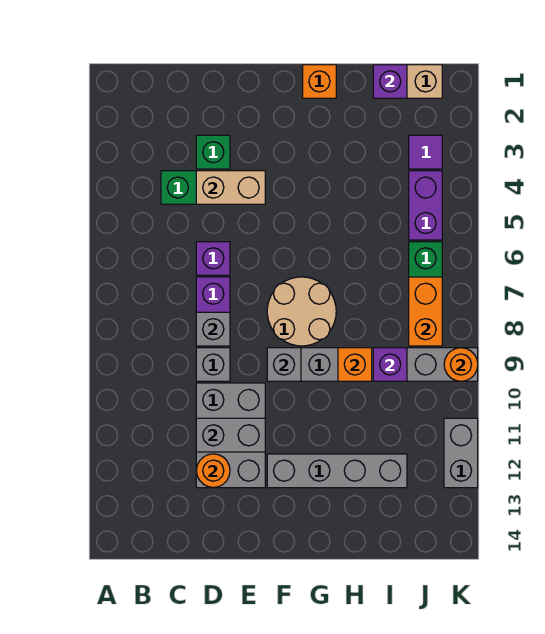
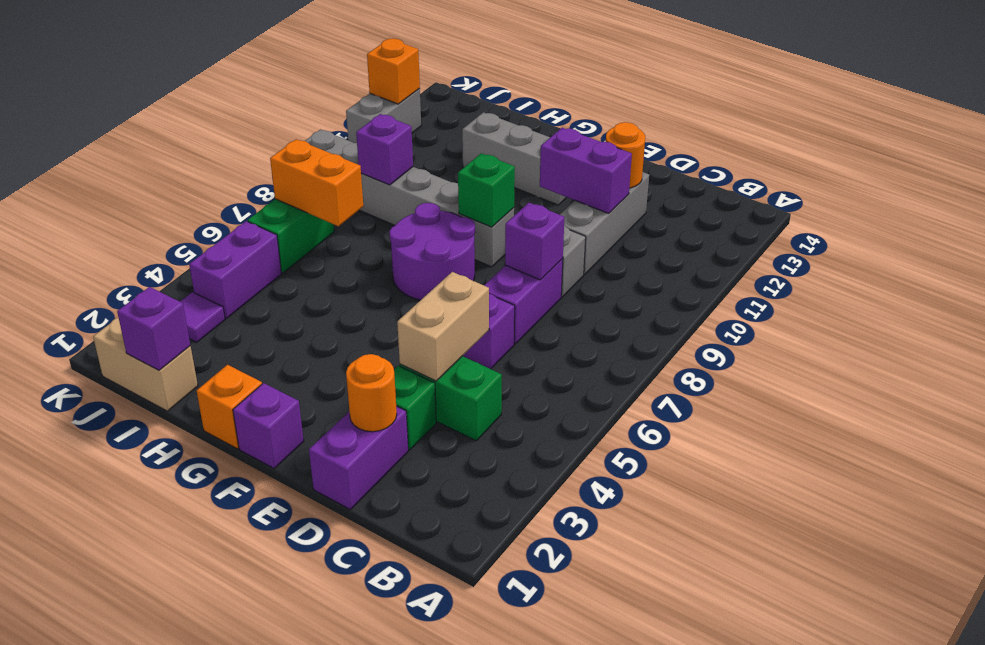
none -> purple brick D1:D2 level 1
tan brick D4:E4 level 2 -> tan brick D4:D5 level 2
grey brick D8 level 2 -> purple brick D8 level 2
grey brick D10:E12 level 1 -> grey brick D10:D12 level 1
grey brick D11:E11 level 2 -> purple brick D11:E11 level 2
none -> purple brick F1 level 1
tan round brick F7:G8 level 1 -> purple round brick F7:G8 level 1
grey brick F9 level 2 -> green brick F9 level 2
grey brick F12:I12 level 1 -> grey brick F12:H12 level 1
orange brick H9 level 2 -> orange brick K12 level 2
orange brick J7:J8 level 2 -> orange brick I7:J7 level 2
orange round brick K9 level 2 -> orange round brick D2 level 2

